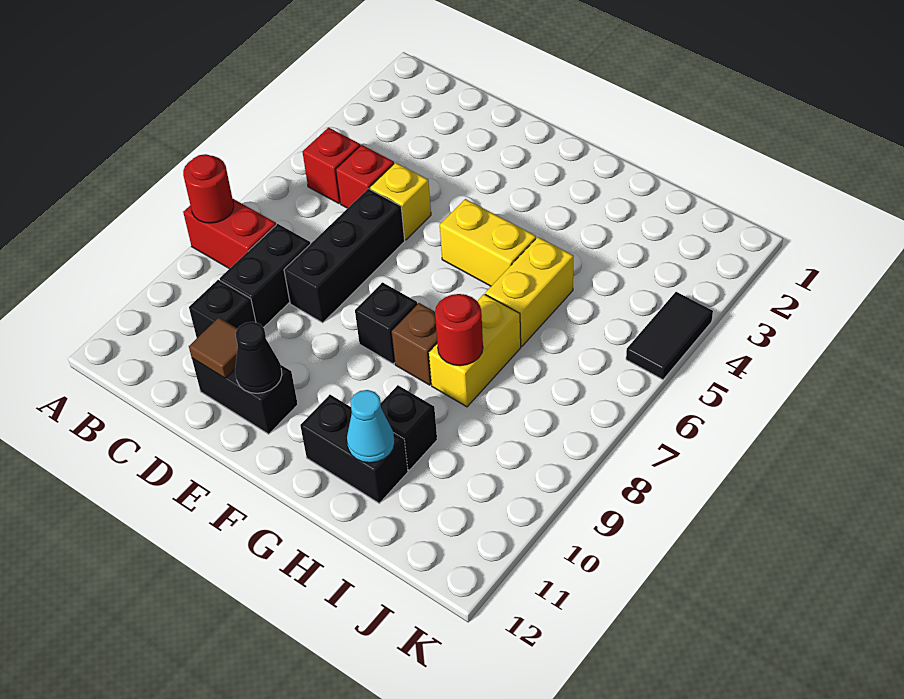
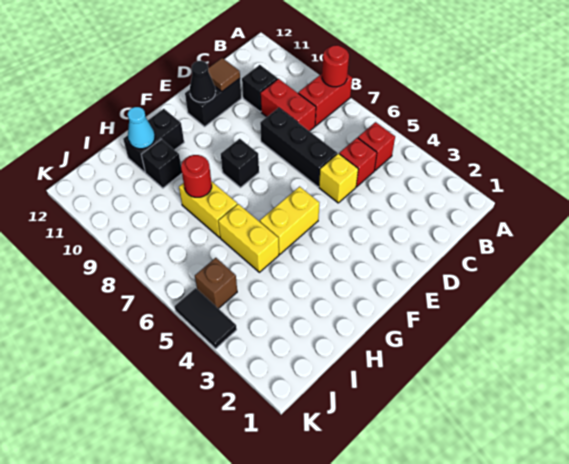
black brick C8:C9 level 1 -> red brick C8:C9 level 1
brown brick G8 level 1 -> brown brick J5 level 1

